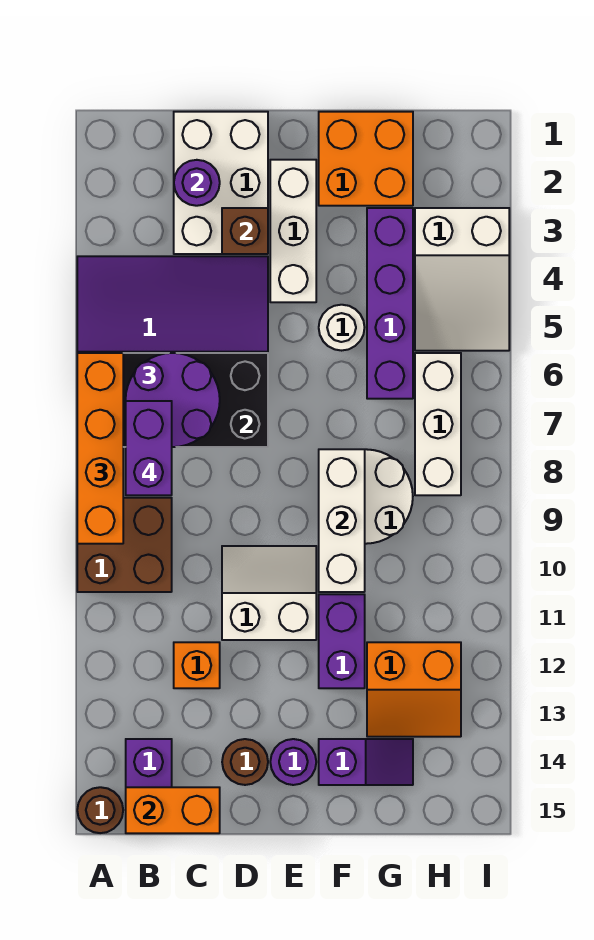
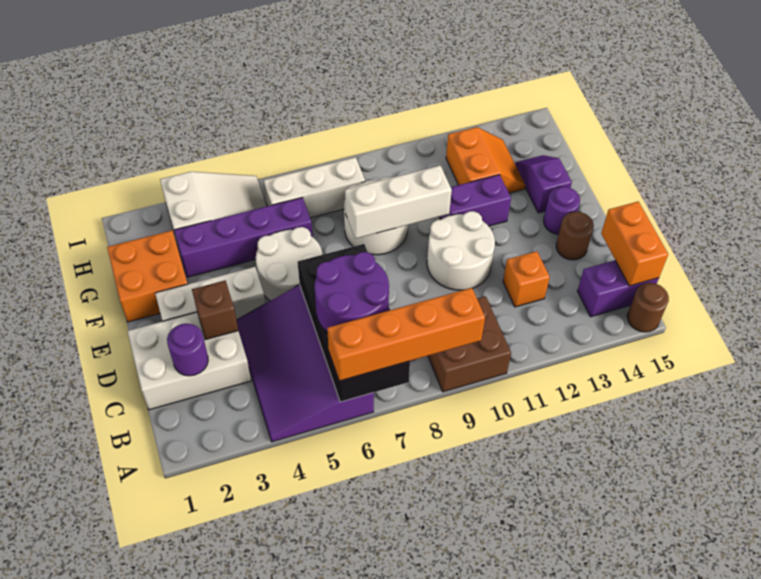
purple brick B7:B8 level 4 -> none
white slope D10:E11 level 1 top 11 -> white round brick D10:E11 level 1
white round brick F5 level 1 -> white round brick E5:F6 level 1

